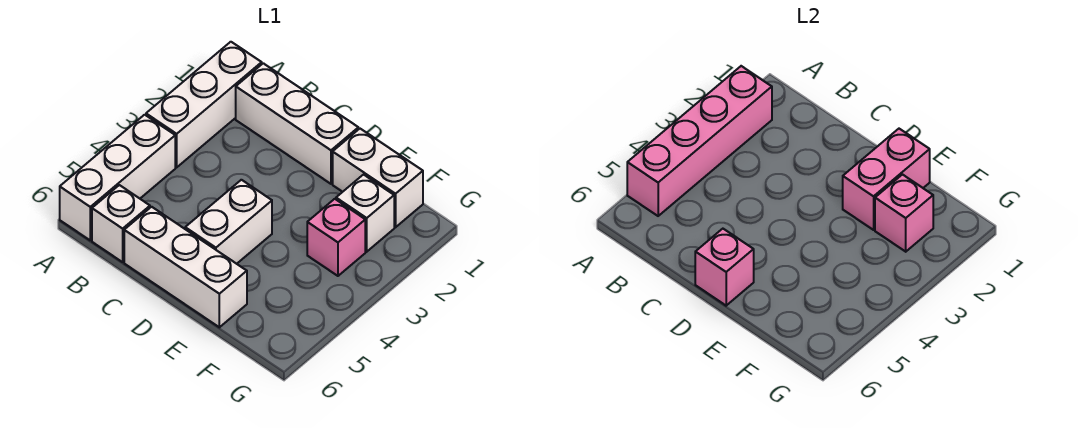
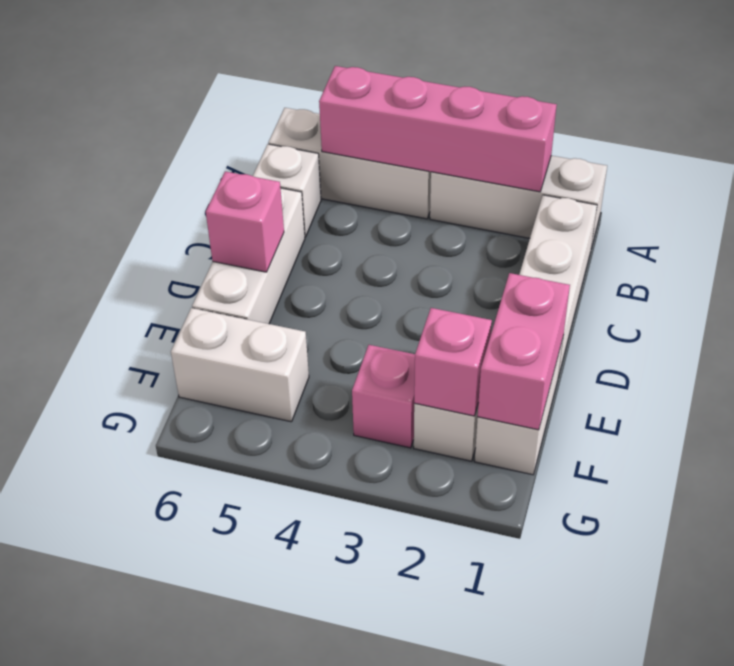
white brick D4:D5 level 1 -> white brick F5:F6 level 1
pink brick E1:E2 level 2 -> pink brick E1:F1 level 2

